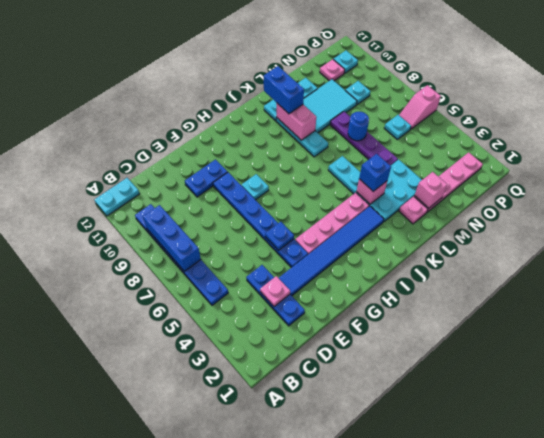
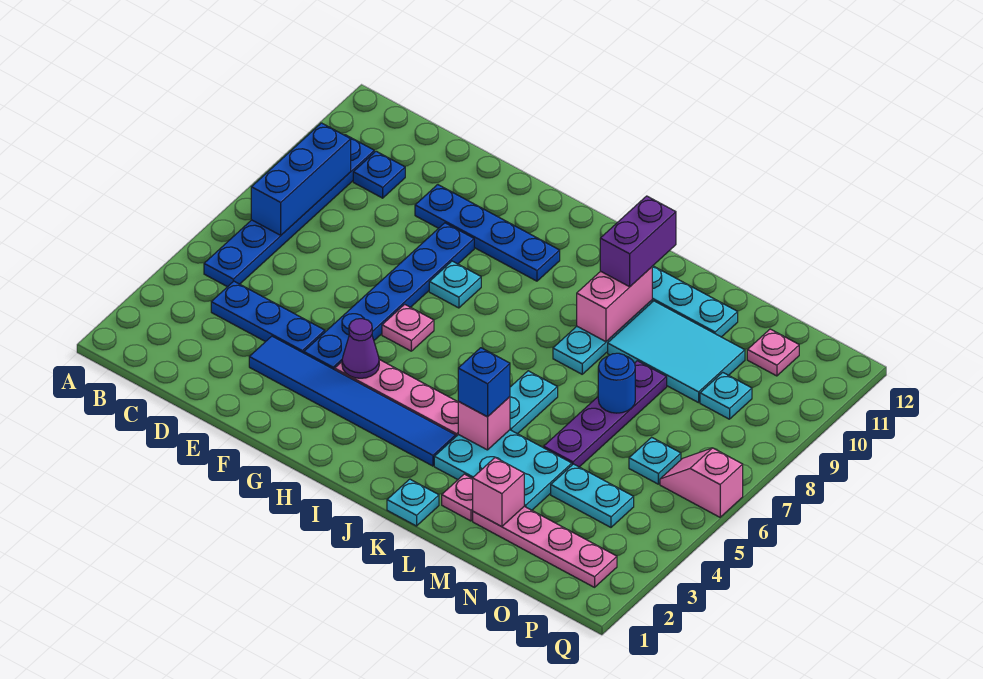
cyan plate A12:B12 level 1 -> cyan plate N4:O4 level 1
blue plate D2:D4 level 1 -> blue plate C4:E4 level 1
pink plate D3 level 2 -> pink plate G6 level 1
blue plate E10:F10 level 1 -> blue plate E10:H10 level 1
blue plate F5 level 2 -> blue plate C10 level 1
none -> purple cone G4 level 2
blue brick K10:K11 level 3 -> purple brick K10:K11 level 3
cyan plate P11 level 1 -> cyan plate K1 level 1

